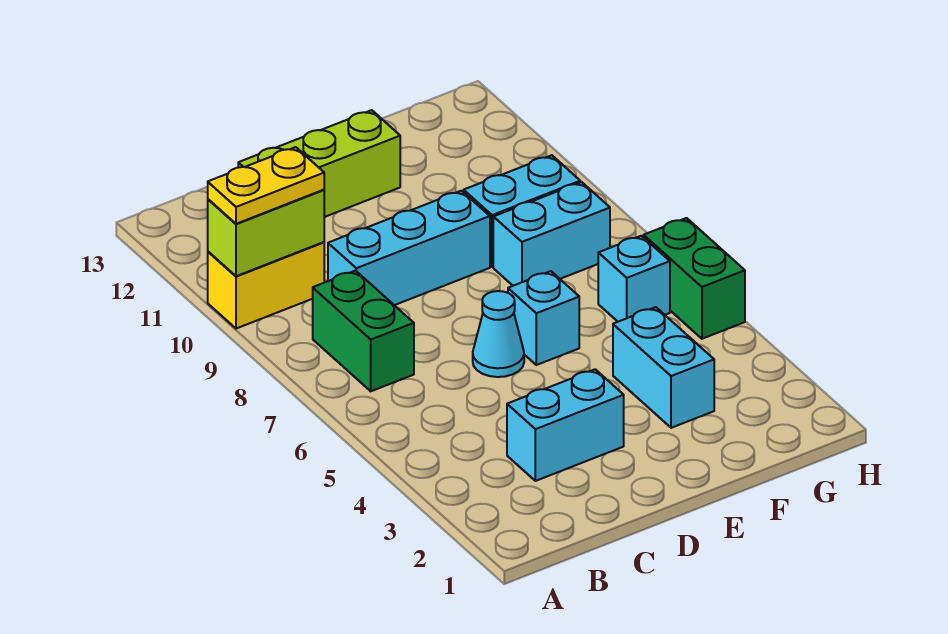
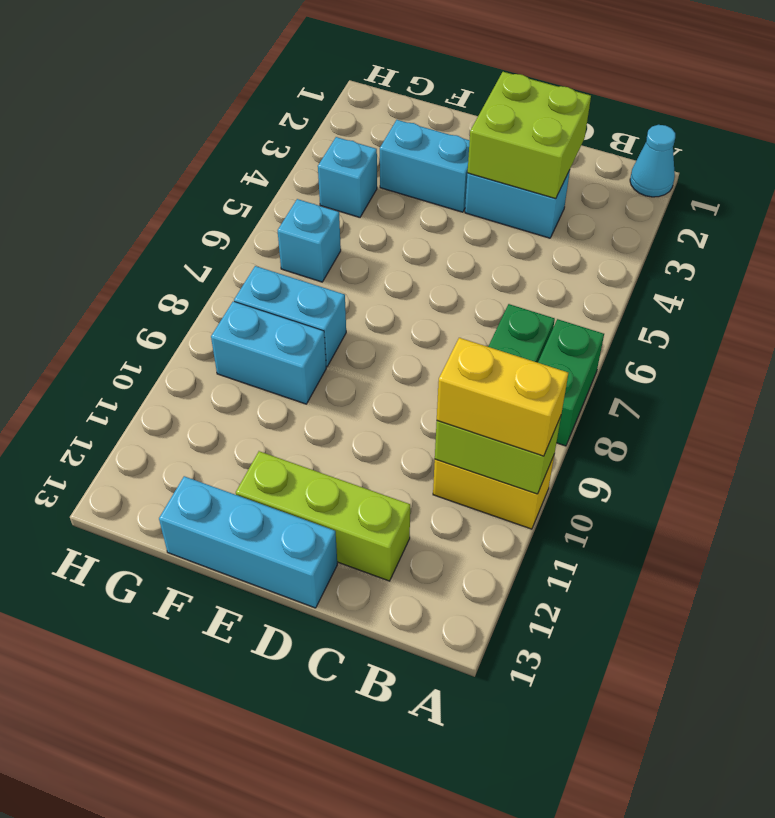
yellow plate A10:B10 level 3 -> yellow brick A10:B10 level 3
none -> lime brick C2:D3 level 2
cyan brick C9:E9 level 1 -> cyan brick D13:F13 level 1
cyan cone D6 level 1 -> cyan cone A1 level 1
cyan brick E6 level 1 -> cyan brick G4 level 1
cyan brick F3:F4 level 1 -> cyan brick E3:F3 level 1
green brick H5:H6 level 1 -> green brick A7:A8 level 1

